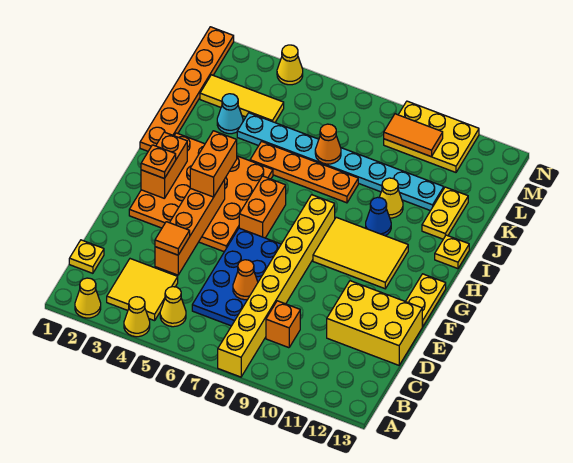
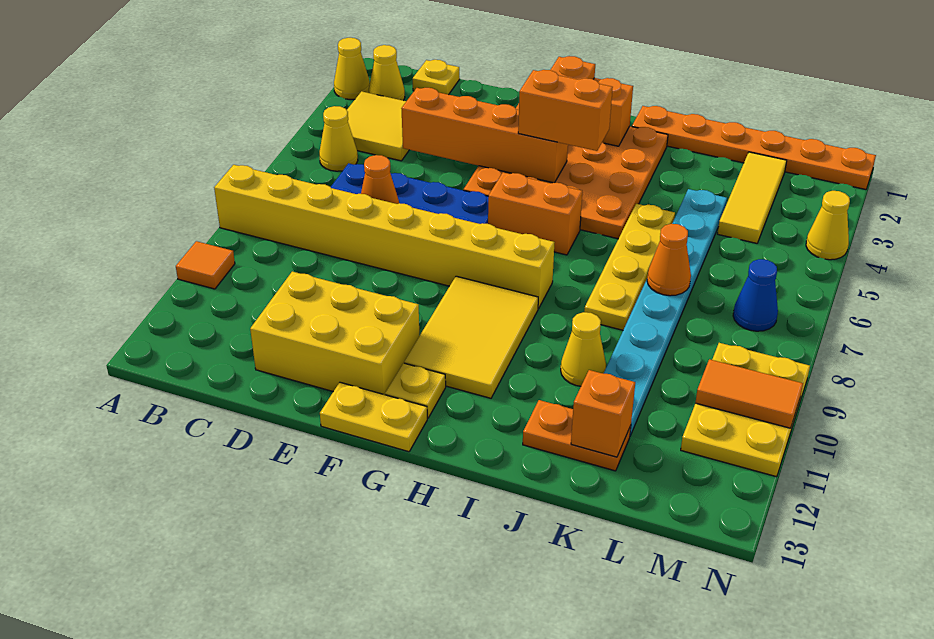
yellow cone A4 level 1 -> yellow cone B2 level 1
orange brick C9 level 1 -> orange brick K12 level 2
orange tile D4 level 3 -> orange tile A10 level 1
yellow brick D11:E13 level 1 -> yellow brick D11:F12 level 1
blue cone I10 level 1 -> blue cone M7 level 1
yellow plate I13 level 1 -> yellow plate G12 level 1
orange plate J5:J8 level 1 -> yellow plate J5:J8 level 1
yellow plate J12:K12 level 1 -> orange plate J12:K12 level 1
cyan cone K3 level 1 -> none
orange tile M9:M10 level 2 -> orange tile M10:N10 level 2

